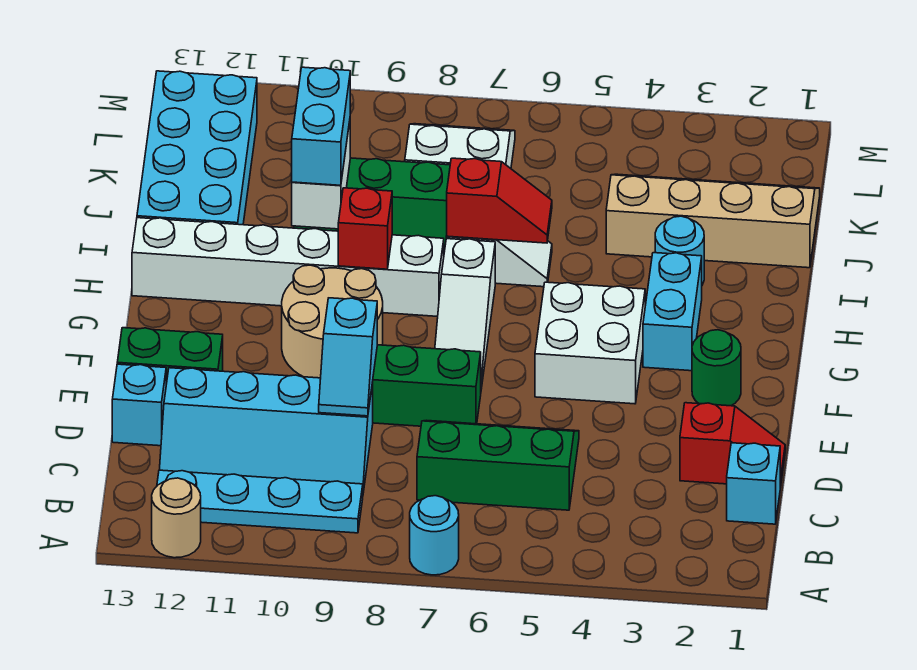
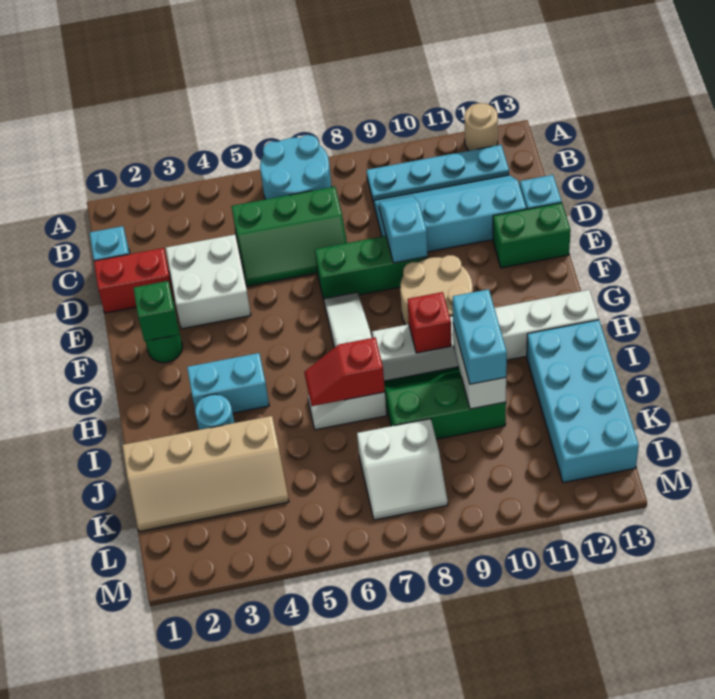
cyan round brick A7 level 1 -> cyan round brick A6:B7 level 1
red slope D1:D2 level 1 top 2 -> red brick D1:D2 level 1
none -> green brick F2 level 2
white brick F4:G5 level 1 -> white brick D3:E4 level 1
cyan brick G3:H3 level 1 -> cyan brick H3:H4 level 1

